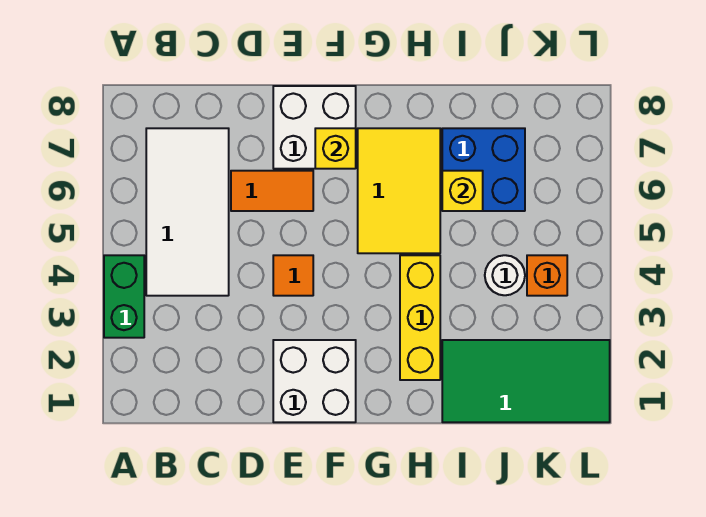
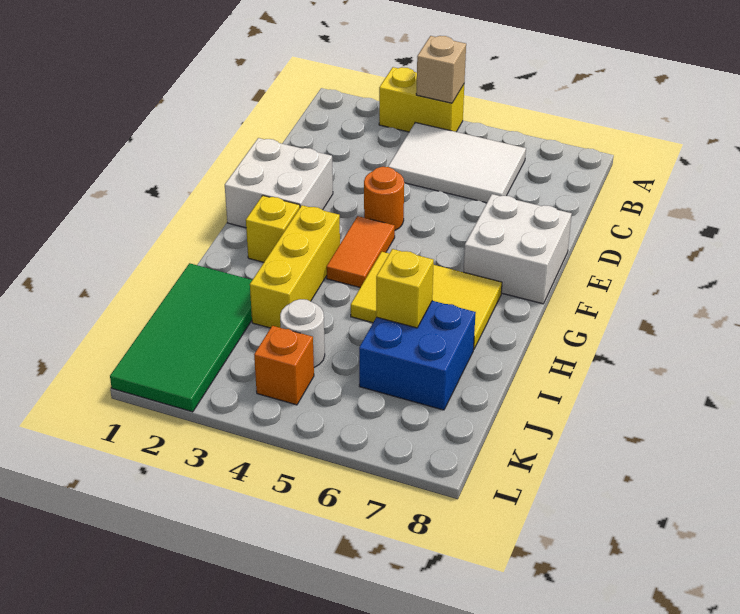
green brick A3:A4 level 1 -> yellow brick A3:A4 level 1
none -> tan brick A4 level 2
white tile B4:C7 level 1 -> white tile B4:C6 level 1
orange tile D6:E6 level 1 -> orange tile F4:G4 level 1
orange tile E4 level 1 -> orange round brick E4 level 1
yellow brick F7 level 2 -> yellow brick G2 level 1
yellow brick H2:H4 level 1 -> yellow brick G3:I3 level 1

